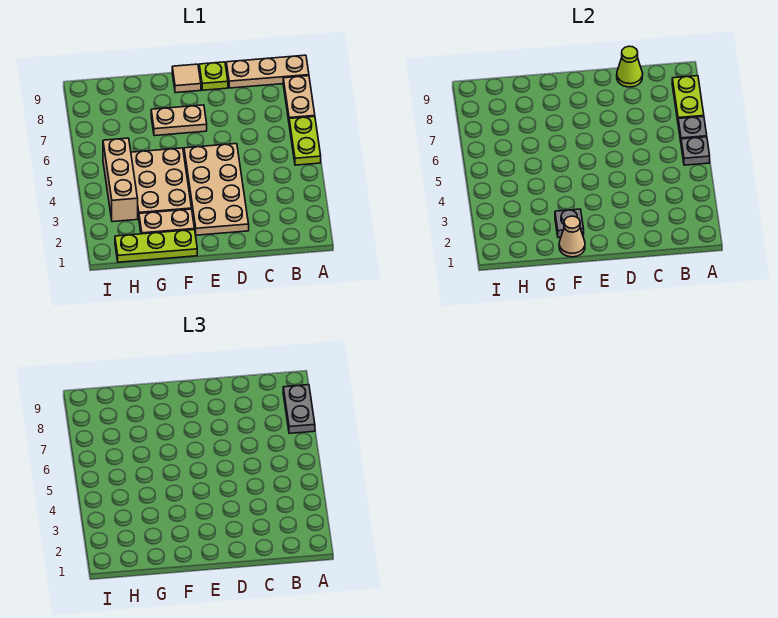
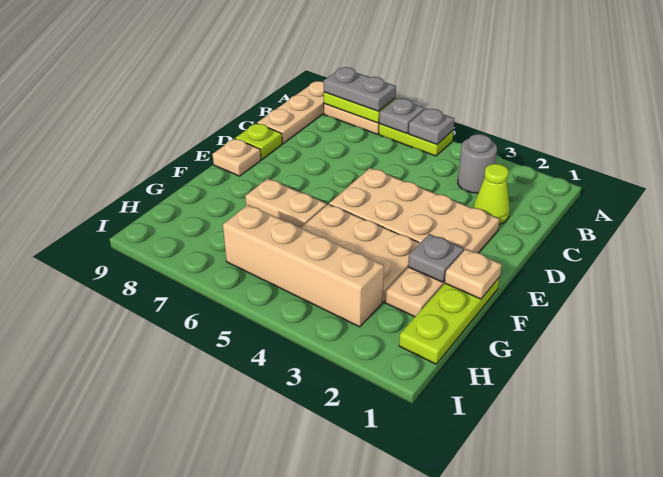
none -> grey round brick B3 level 1
lime cone C9 level 2 -> lime cone C2 level 1
tan plate E7:F7 level 1 -> tan plate F6:F7 level 1
tan tile E9 level 1 -> tan plate E9 level 1
tan cone F1 level 2 -> tan plate F1 level 2
tan brick H3:H5 level 1 -> tan brick H3:H6 level 1

